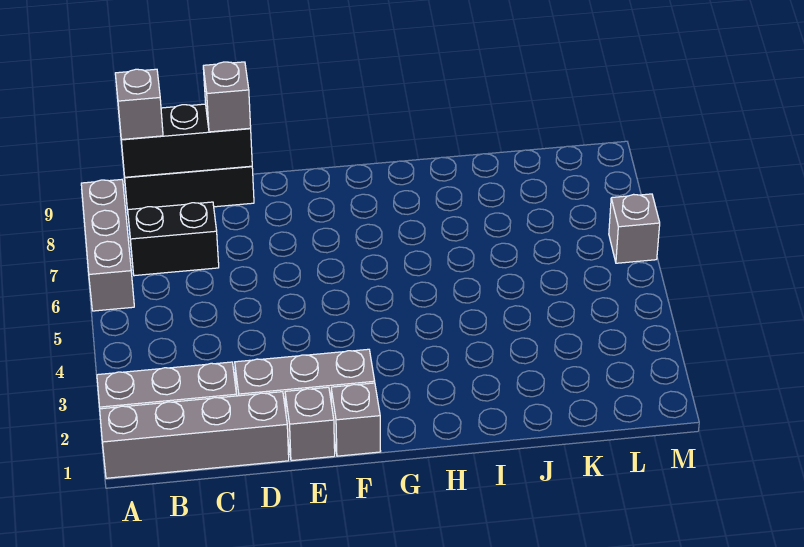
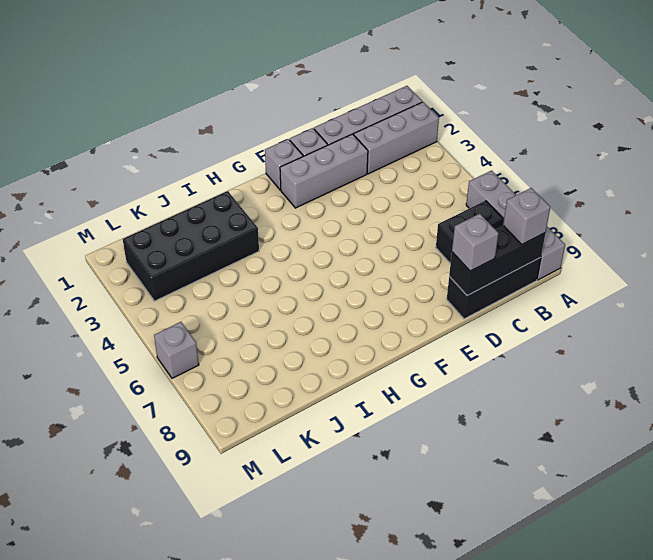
grey brick A6:A8 level 1 -> grey brick A6:A9 level 1
none -> black brick I2:L3 level 1

